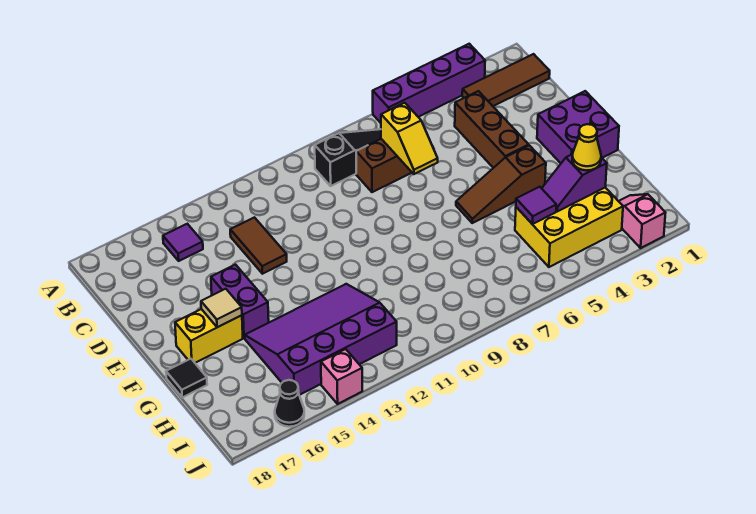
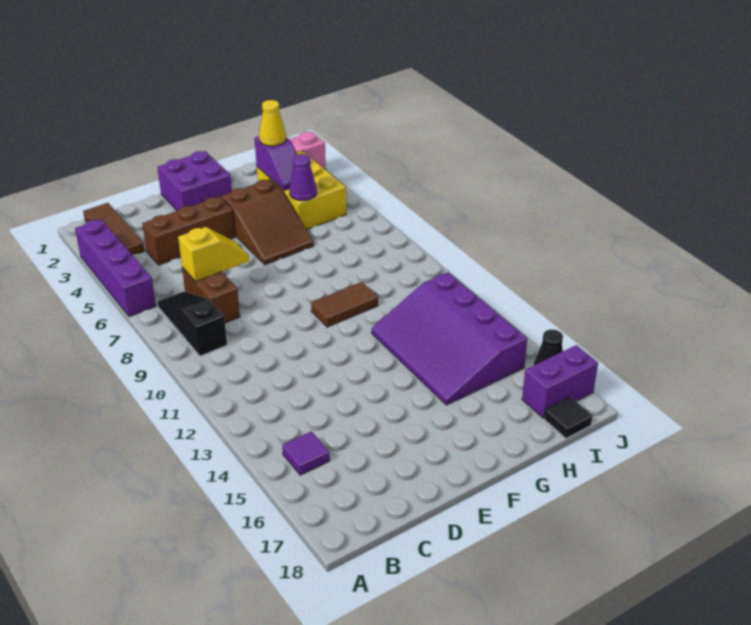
brown tile C13:D13 level 1 -> brown tile F10:G10 level 1
purple brick E15:F15 level 1 -> purple brick I17:J17 level 1
brown slope F4:F6 level 1 top 4 -> brown slope F4:G6 level 1 top 4
yellow brick F16:F17 level 1 -> none
tan tile F16 level 2 -> none
black tile G18 level 1 -> black tile I18 level 1
purple tile H5 level 2 -> purple cone H5 level 2
pink brick J14 level 1 -> none

